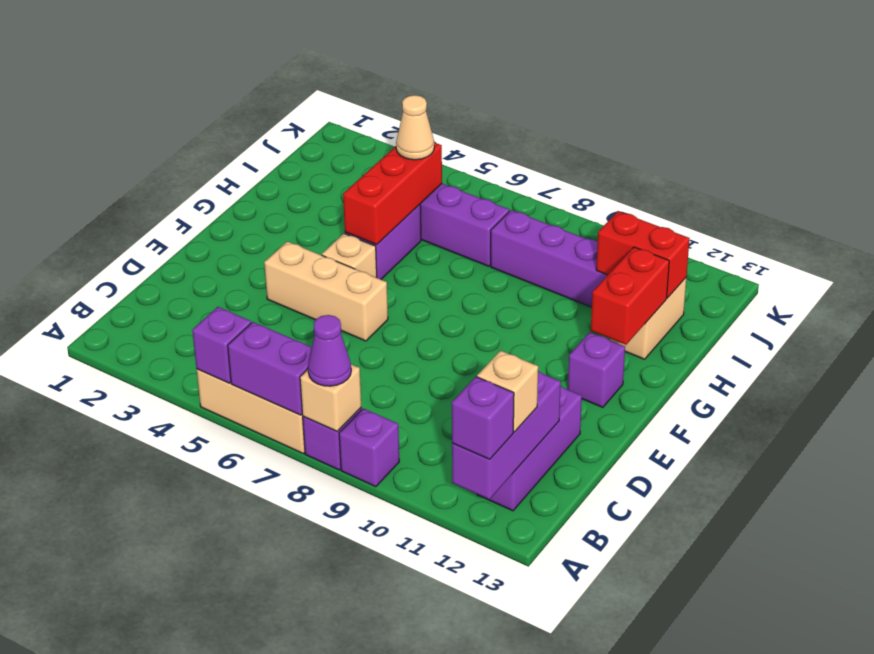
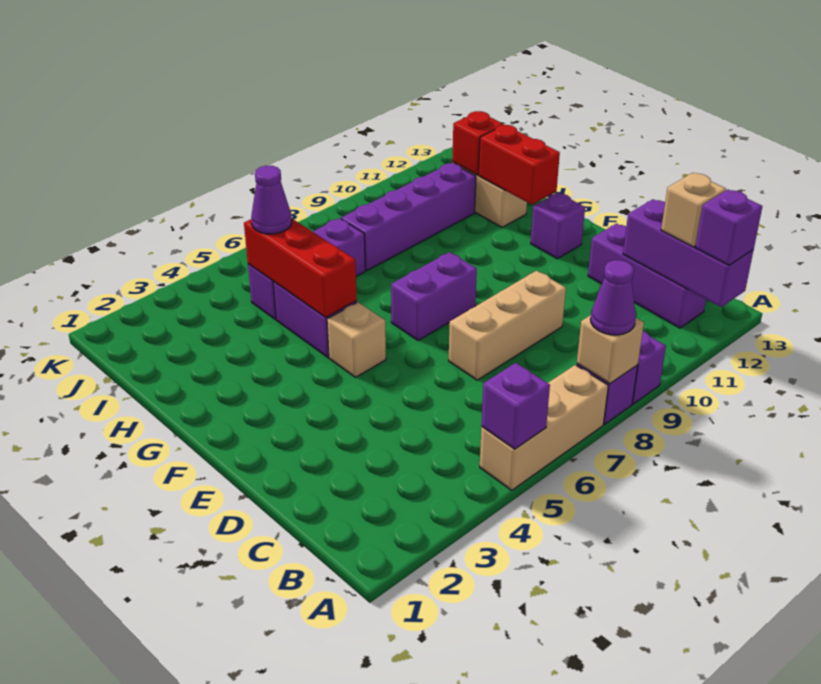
purple brick A6:A7 level 2 -> purple brick F7:F8 level 1
tan brick E4:E6 level 1 -> tan brick D7:D9 level 1
tan cone I5 level 3 -> purple cone I5 level 3
red brick I11:I12 level 2 -> red brick I12 level 2

